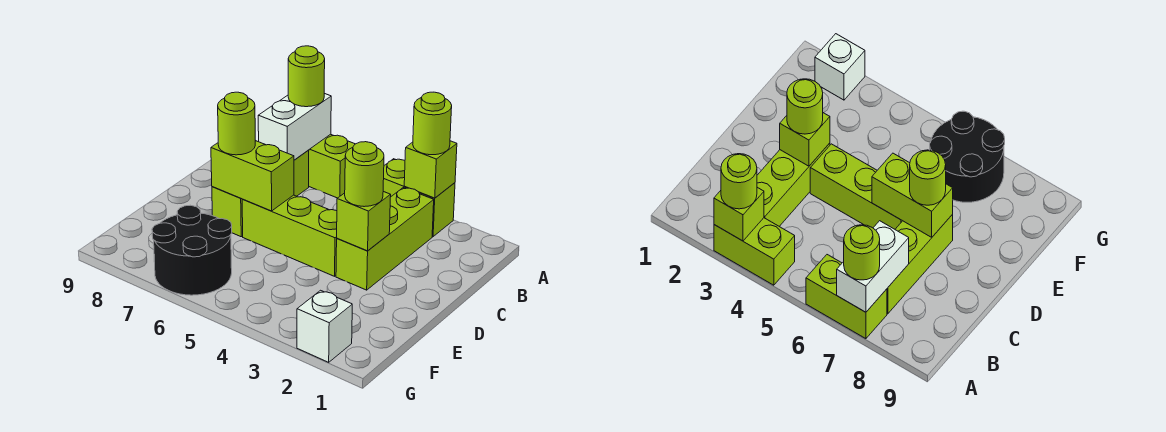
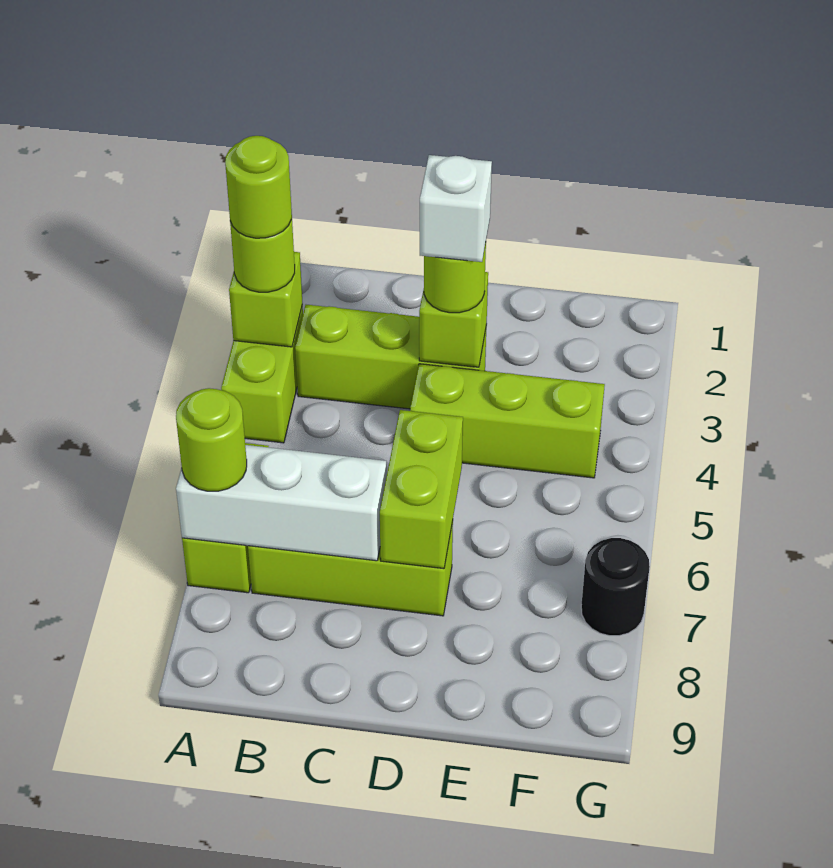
white brick A7:B7 level 2 -> white brick A7:C7 level 2
lime brick D4:D6 level 1 -> lime brick D4:F4 level 1
lime round brick D7 level 3 -> lime round brick A3 level 4
black round brick F6:G7 level 1 -> black round brick G7 level 1
white brick G2 level 1 -> white brick D3 level 4

